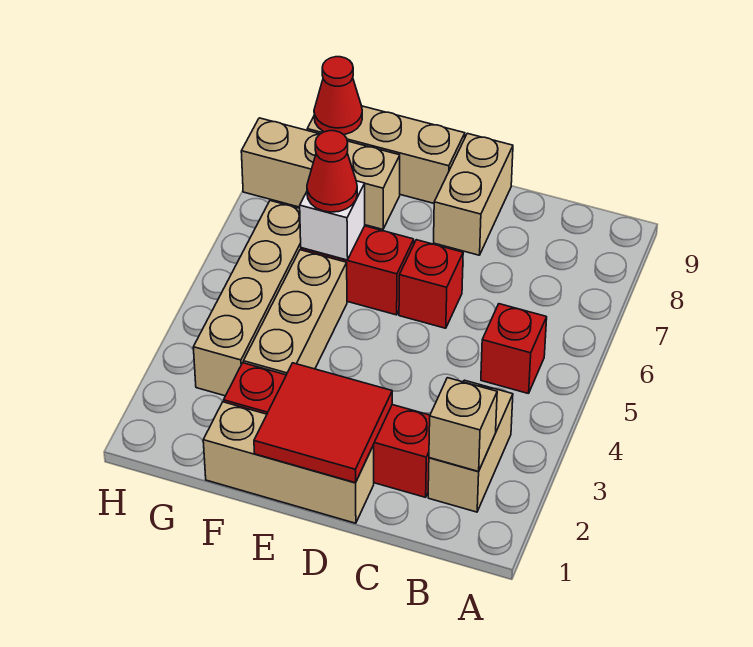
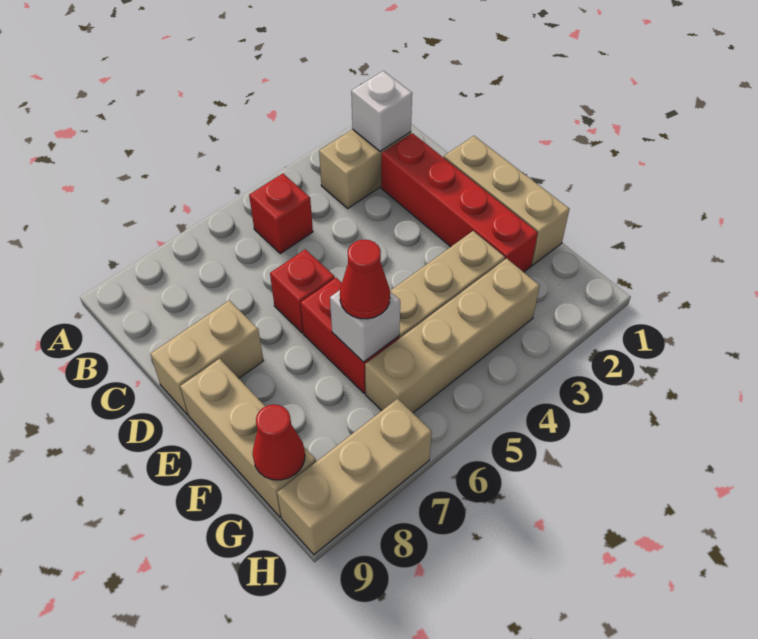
tan brick B2 level 2 -> white brick B2 level 2
red tile D1:E2 level 2 -> none
tan brick F8:H8 level 1 -> tan brick H7:H9 level 1

